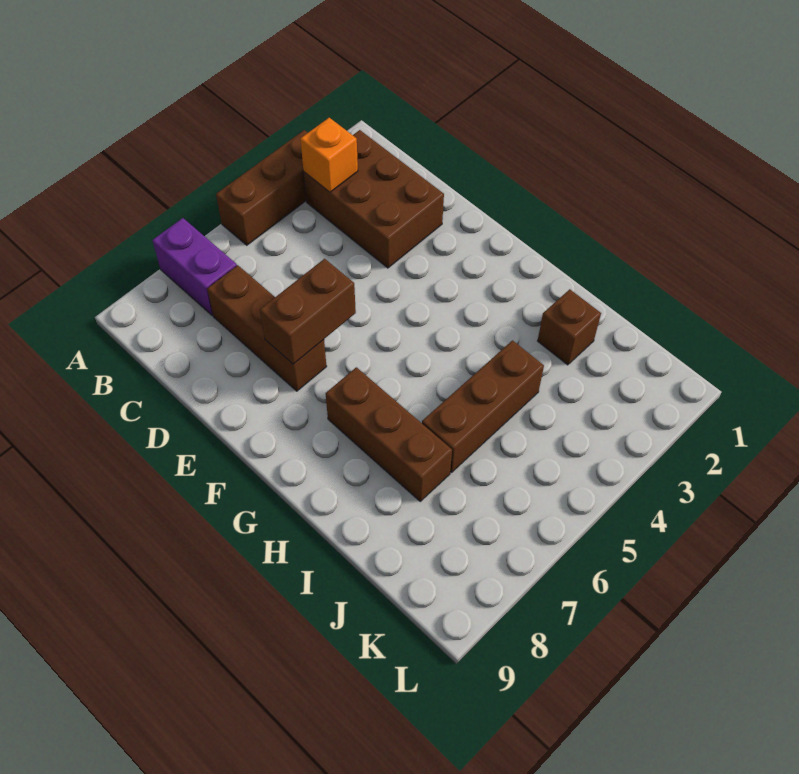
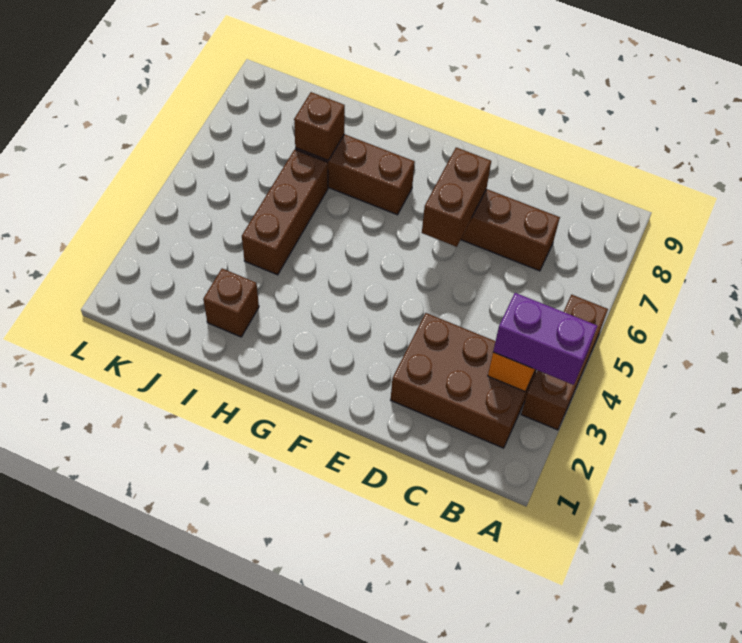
purple brick A7:B7 level 1 -> purple brick A3:B3 level 3
none -> brown brick I7 level 2

